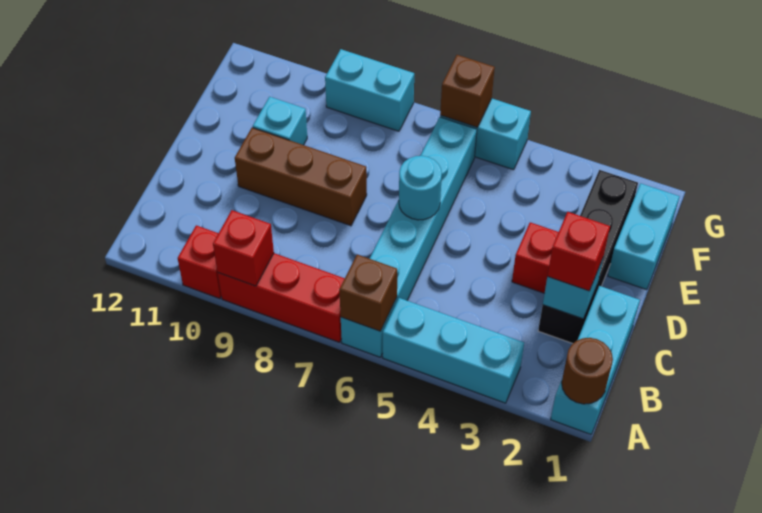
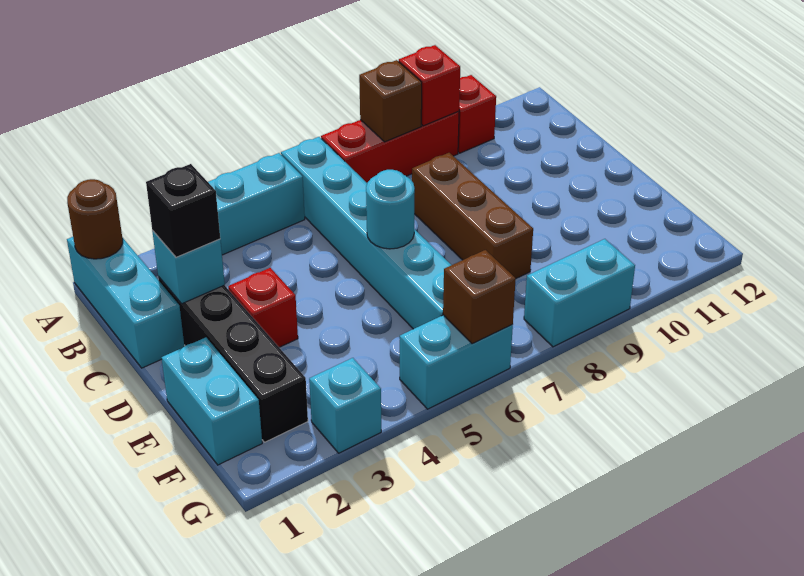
brown brick A6 level 2 -> brown brick A8 level 2
red brick C2 level 3 -> black brick C2 level 3
brown brick D8:D10 level 1 -> brown brick C8:E8 level 1
cyan brick E10 level 1 -> cyan brick G3 level 1

